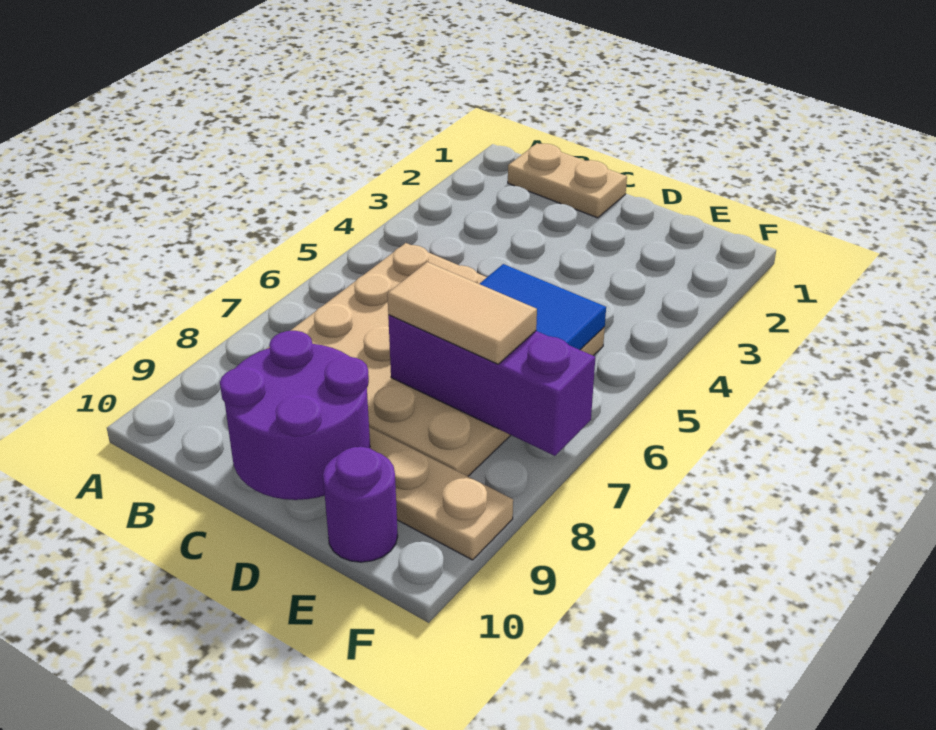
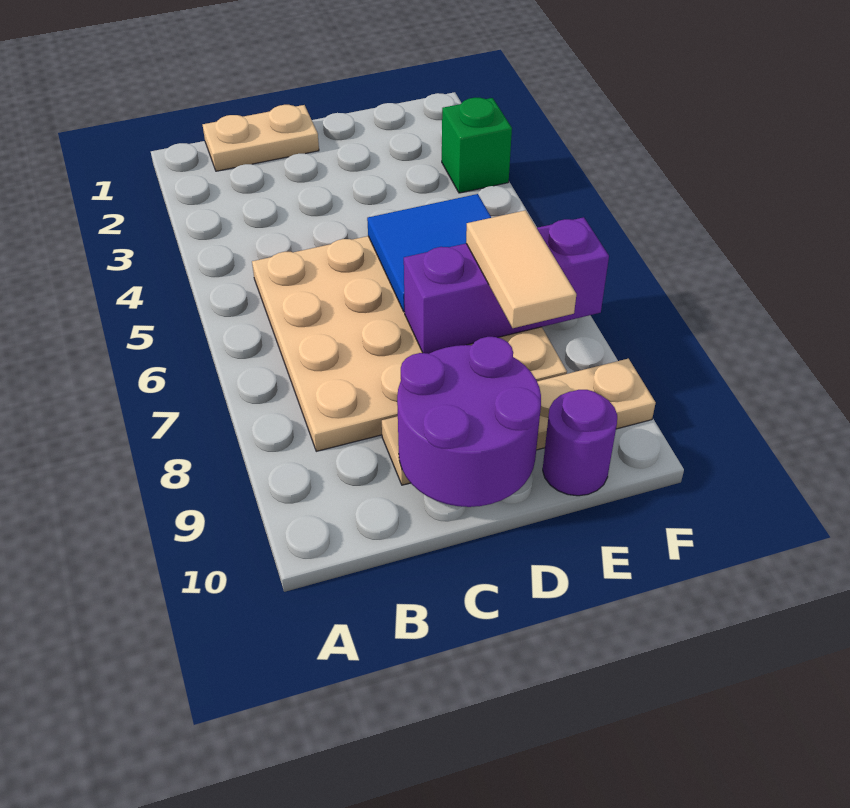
tan tile D7:E7 level 3 -> tan tile E7:E8 level 3
none -> green brick F3 level 1

